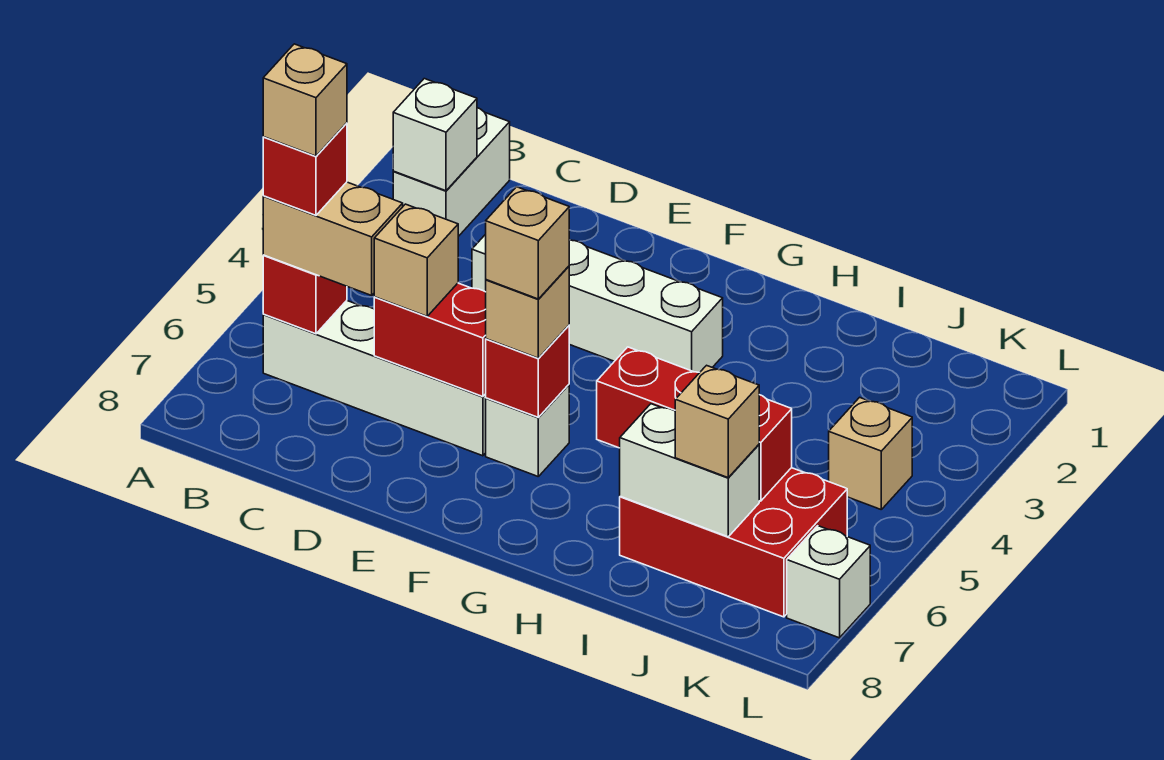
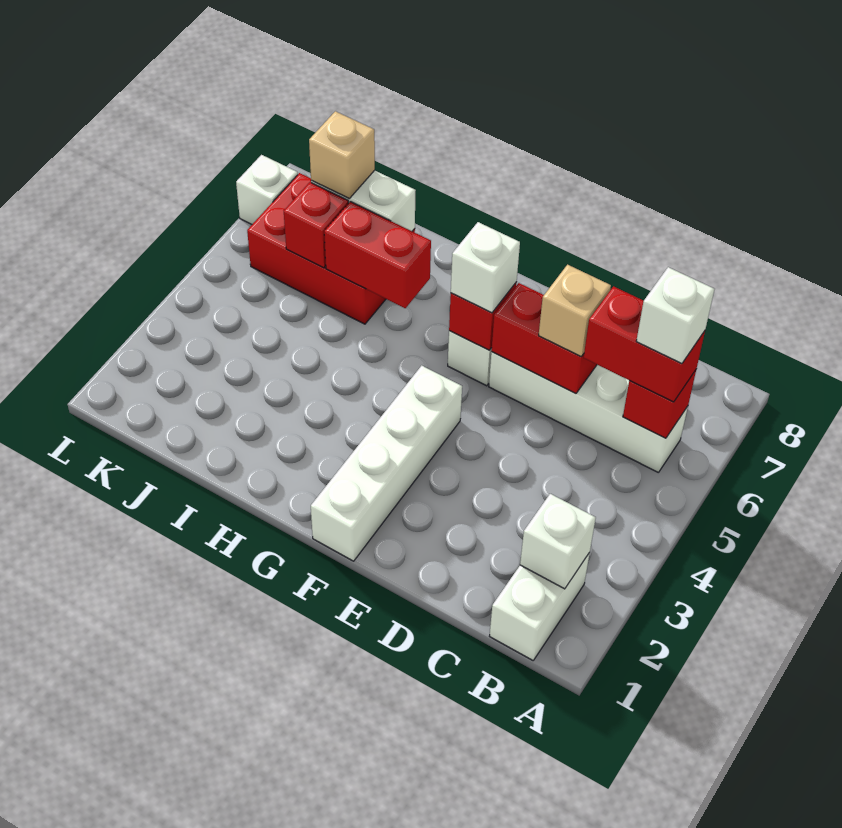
tan brick B6:C6 level 3 -> red brick B6:C6 level 3
red brick B6 level 4 -> white brick B6 level 4
tan brick B6 level 5 -> none
white brick D3:G3 level 1 -> white brick F1:F4 level 1
tan brick F6 level 3 -> white brick F6 level 3
tan brick F6 level 4 -> none
tan brick K4 level 1 -> none

